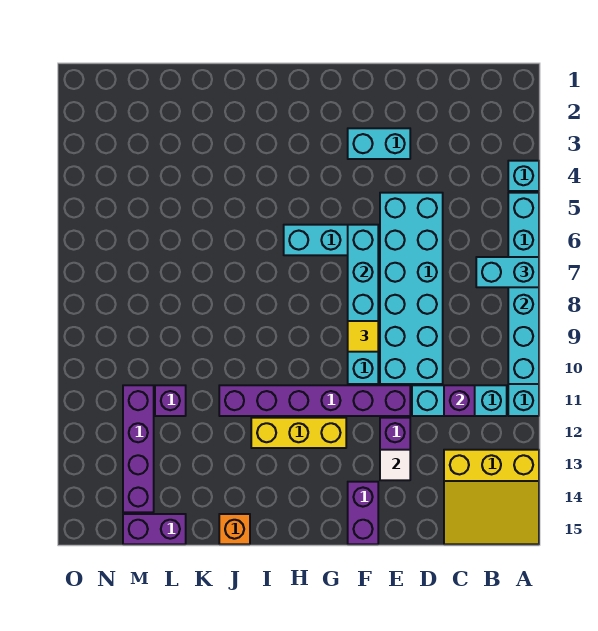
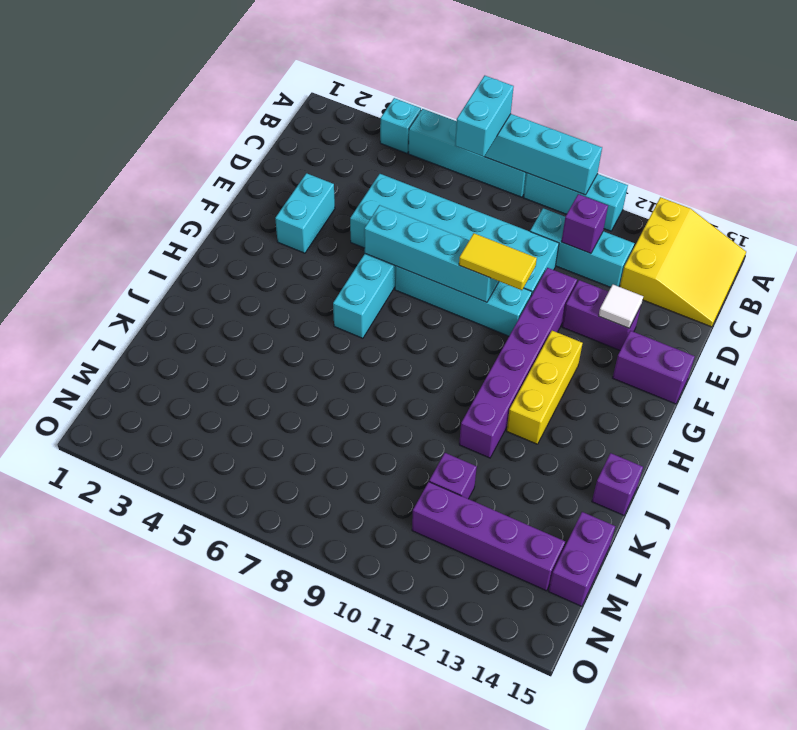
cyan brick B11:D11 level 1 -> cyan brick C10:C12 level 1
yellow tile F9 level 3 -> yellow tile F9:F10 level 3
orange brick J15 level 1 -> purple brick J15 level 1

